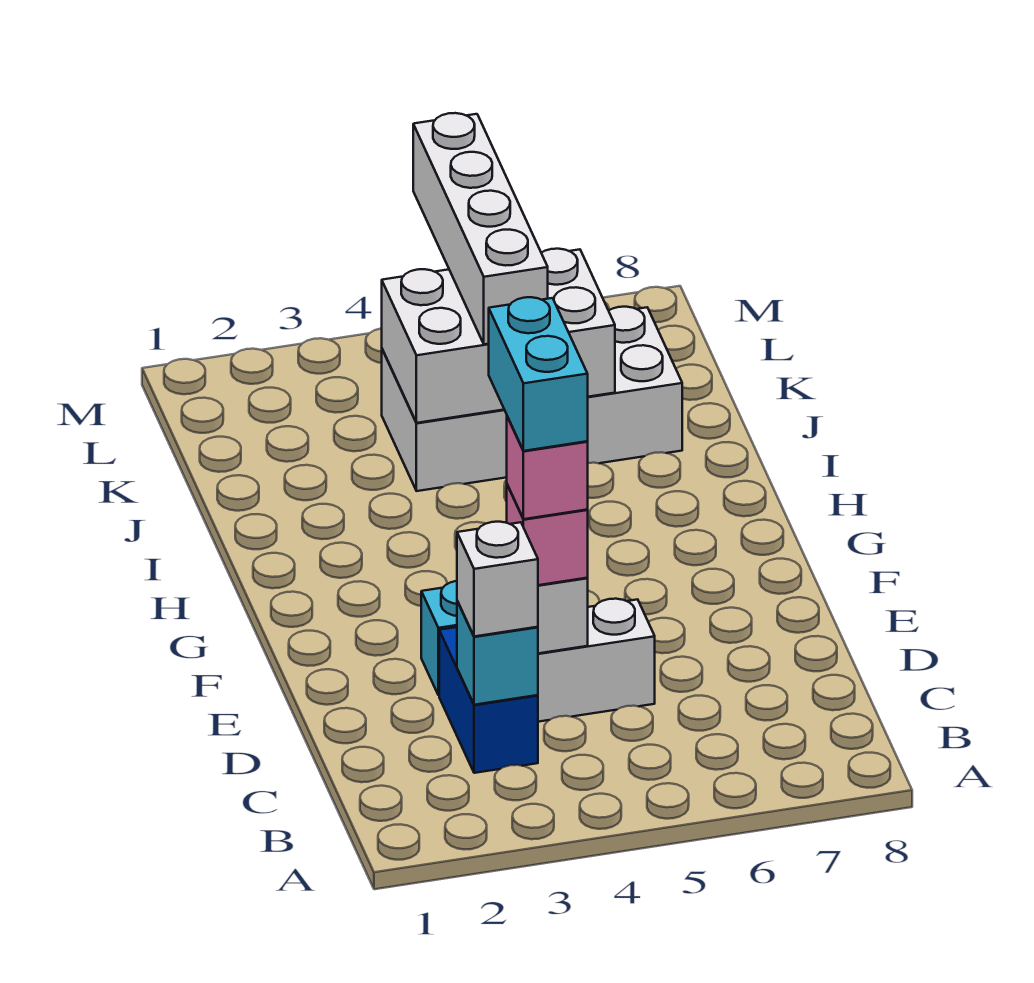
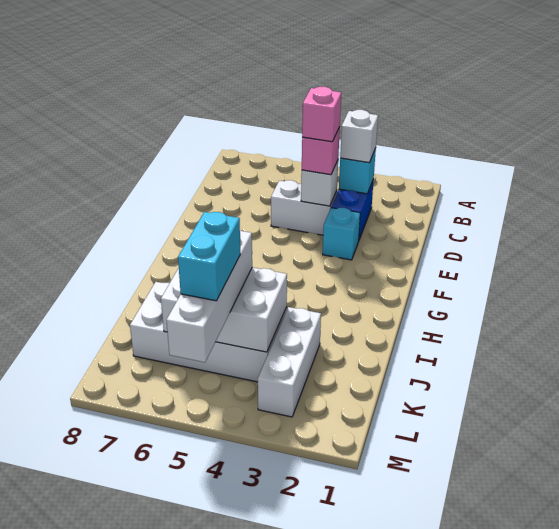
cyan brick D4:E4 level 5 -> cyan brick K5:L5 level 4
none -> white brick J3:L3 level 1

